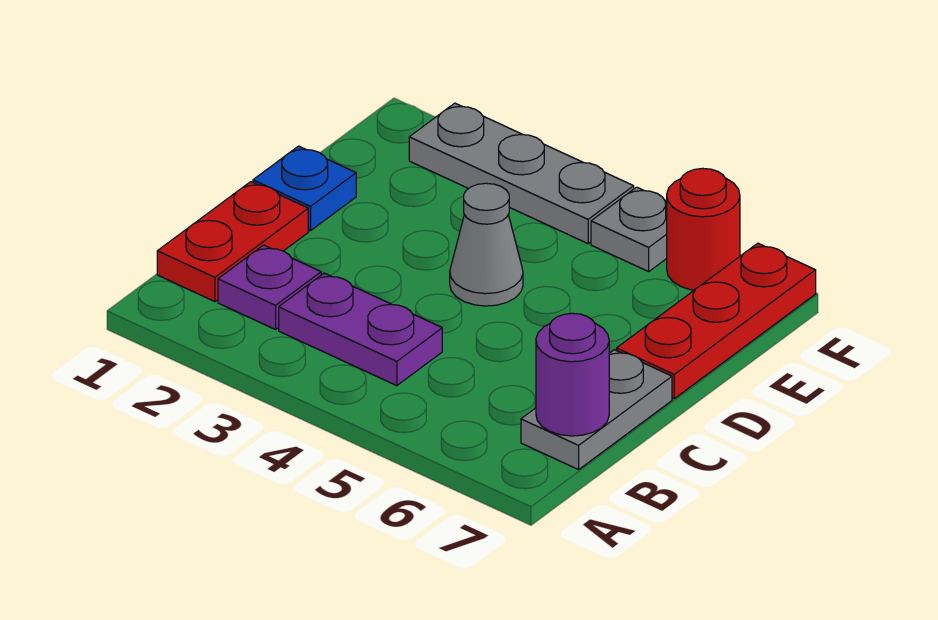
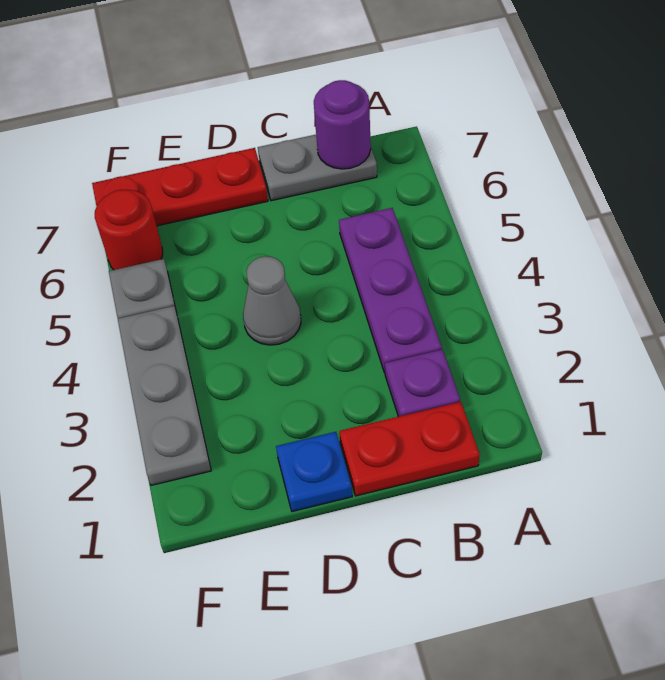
purple plate B3:B4 level 1 -> purple plate B3:B5 level 1

